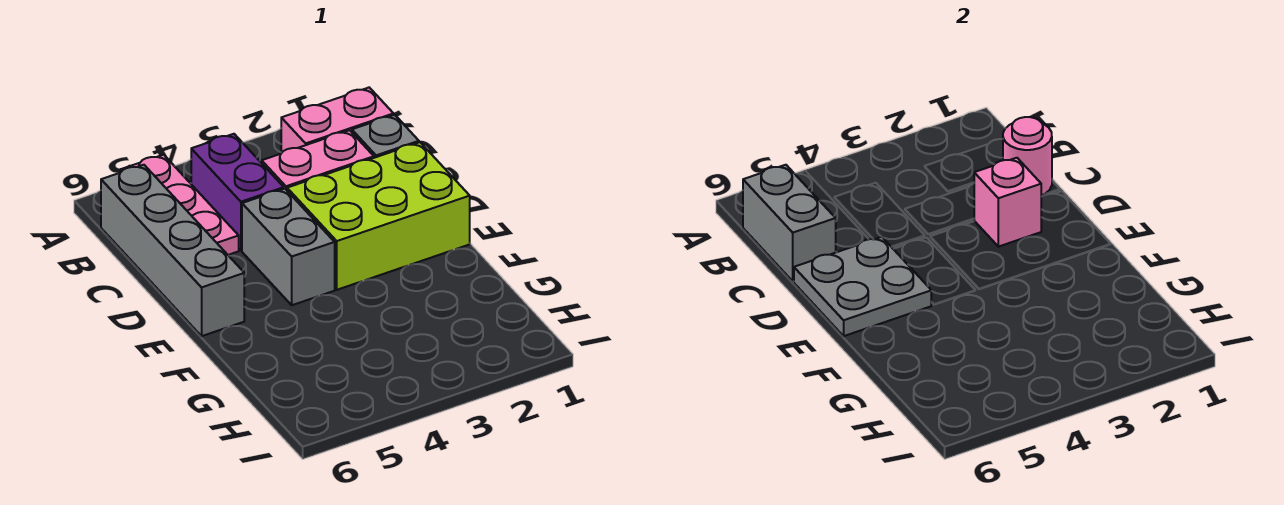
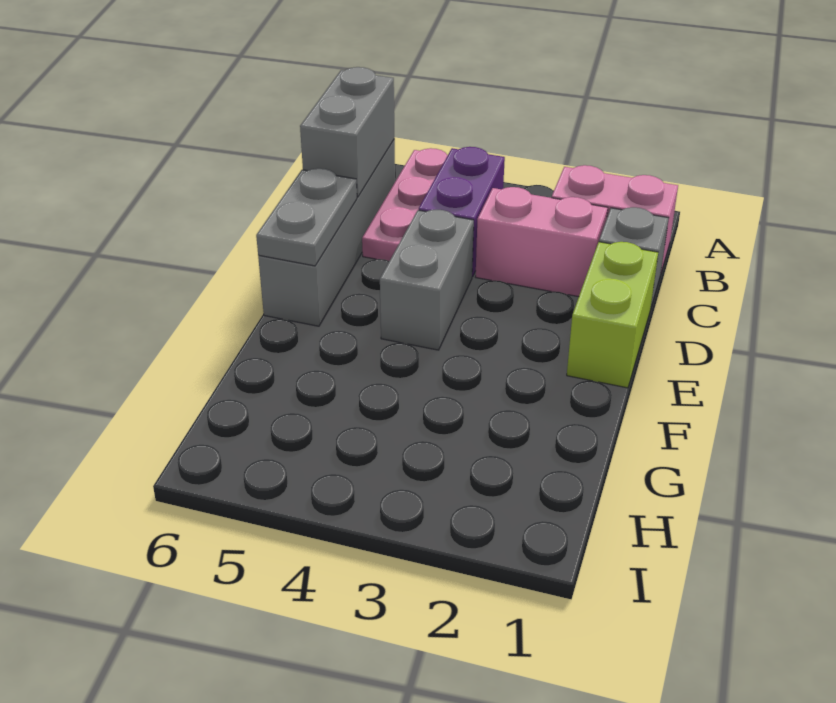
pink round brick C1 level 2 -> none
lime brick D1:E3 level 1 -> lime brick D1:E1 level 1
pink brick D2 level 2 -> none
grey plate D5:E6 level 2 -> grey plate D6:E6 level 2

